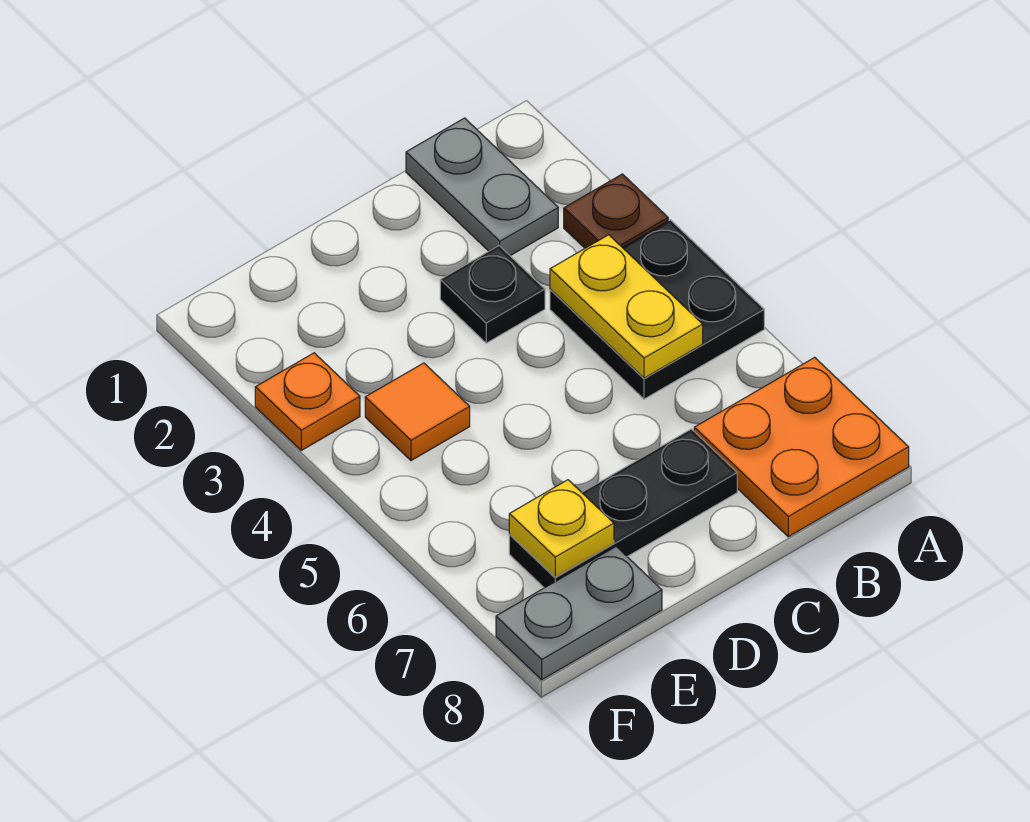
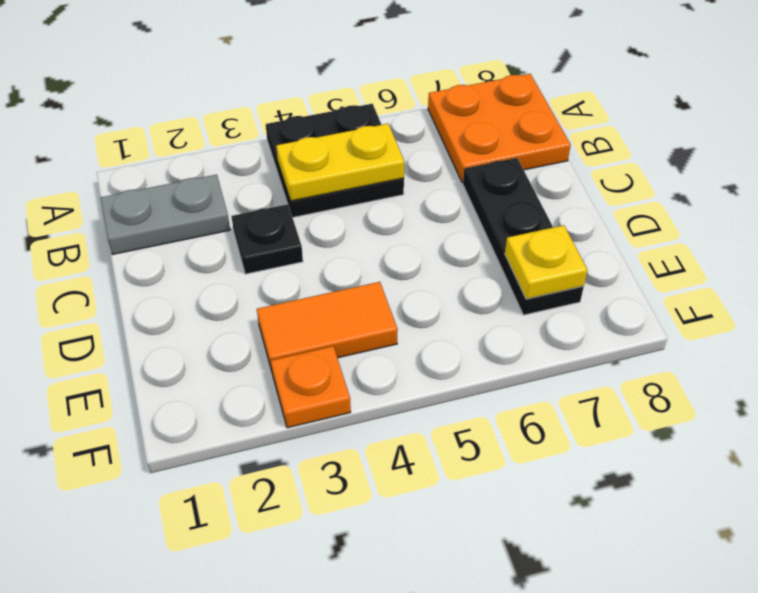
brown plate A3 level 1 -> none
orange tile E4 level 1 -> orange tile E3:E4 level 1
grey plate E8:F8 level 1 -> none

